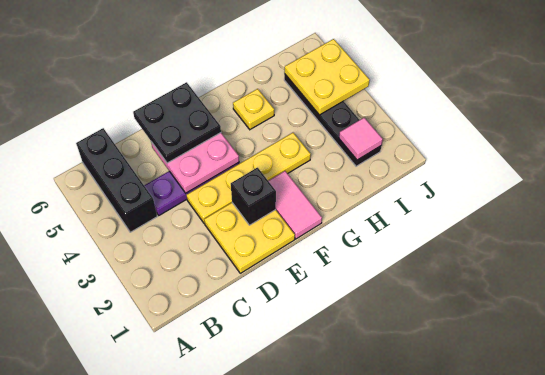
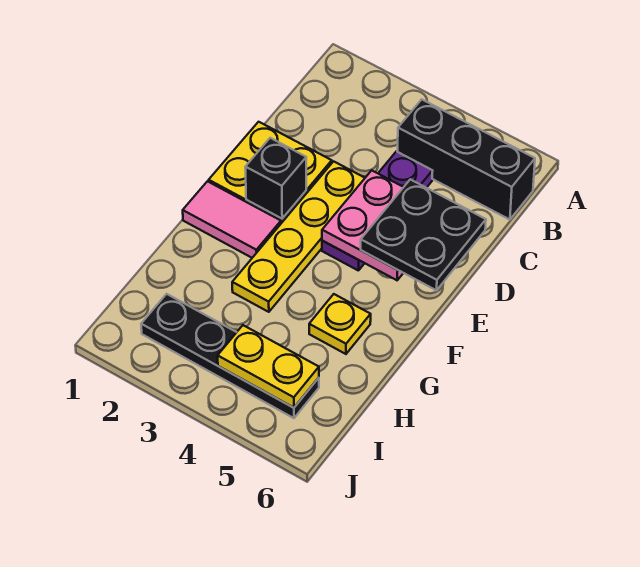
pink tile I2 level 2 -> none
yellow plate I4:J5 level 2 -> yellow plate I4:I5 level 2

